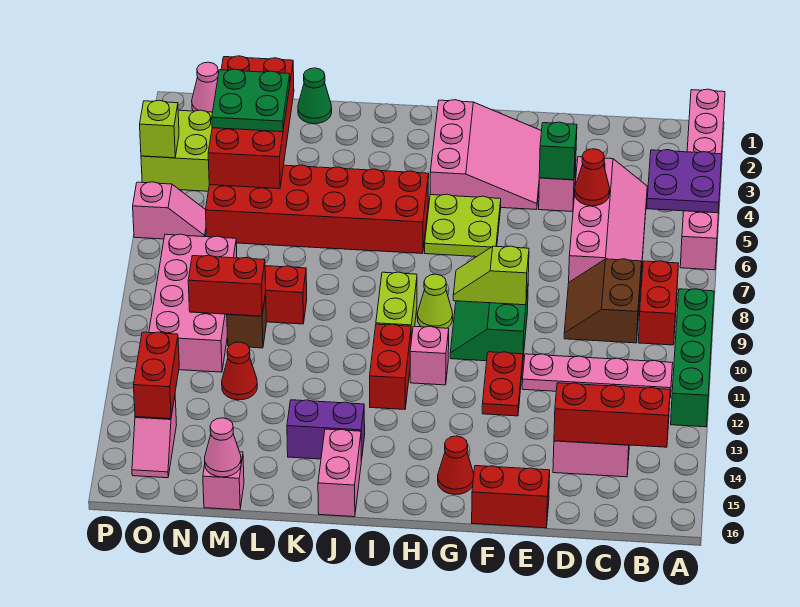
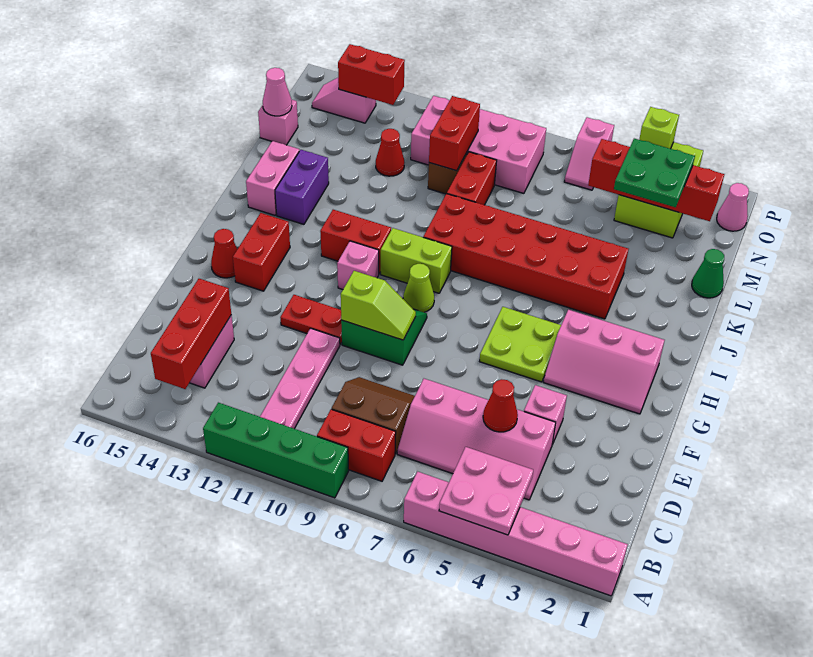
purple plate A4:B5 level 2 -> pink plate A4:B5 level 2
green brick E4 level 2 -> none
red brick E16:F16 level 1 -> red brick G14:H14 level 1
pink slope F2:H4 level 1 top H -> pink slope G2:H4 level 1 top H
lime slope F9:G9 level 2 top F -> lime slope F9:F10 level 2 top 10
red brick I5:N6 level 1 -> red brick J4:K9 level 1
pink brick J15:J16 level 1 -> pink brick J15:K15 level 1
red brick M2:N5 level 2 -> red brick N2:N5 level 2

